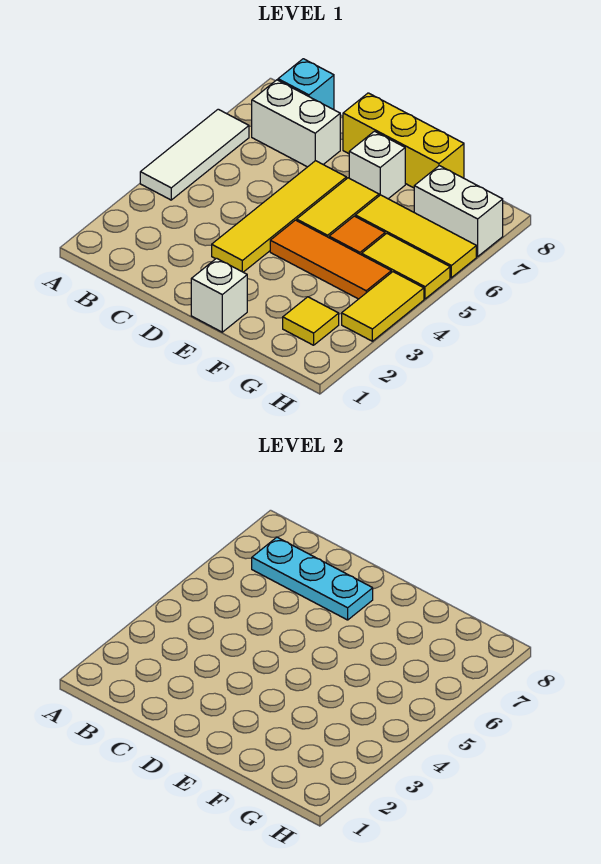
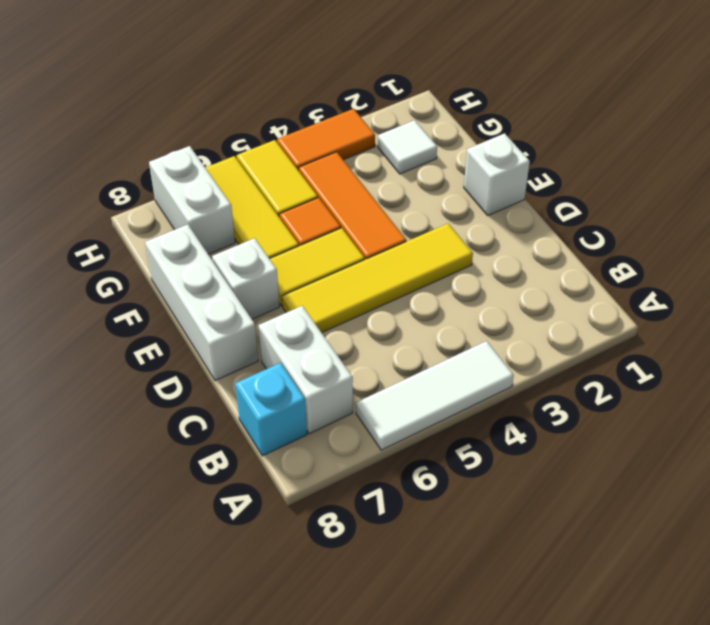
cyan plate B7:D7 level 2 -> none
yellow brick D8:F8 level 1 -> white brick D8:F8 level 1
yellow tile G2 level 1 -> white tile G2 level 1
yellow tile H3:H4 level 1 -> orange tile H3:H4 level 1

